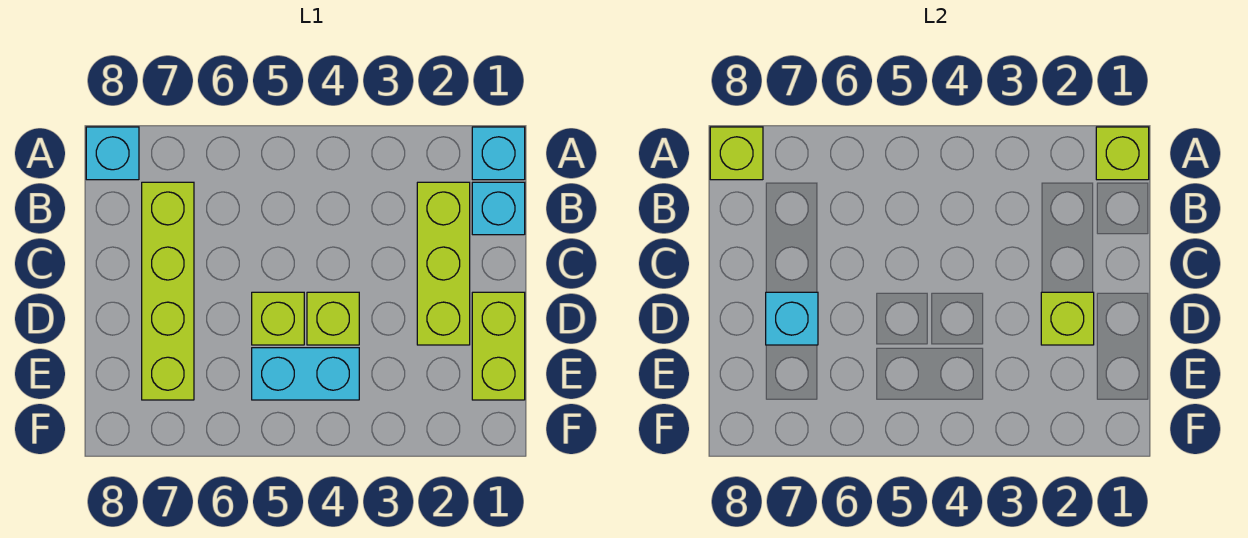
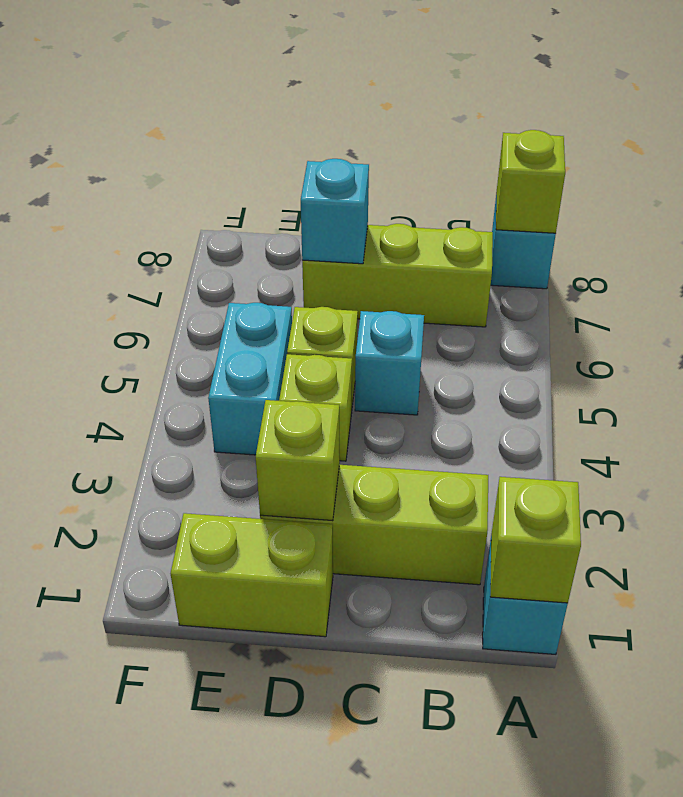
cyan brick B1 level 1 -> cyan brick C5 level 1
lime brick B7:E7 level 1 -> lime brick B7:D7 level 1

